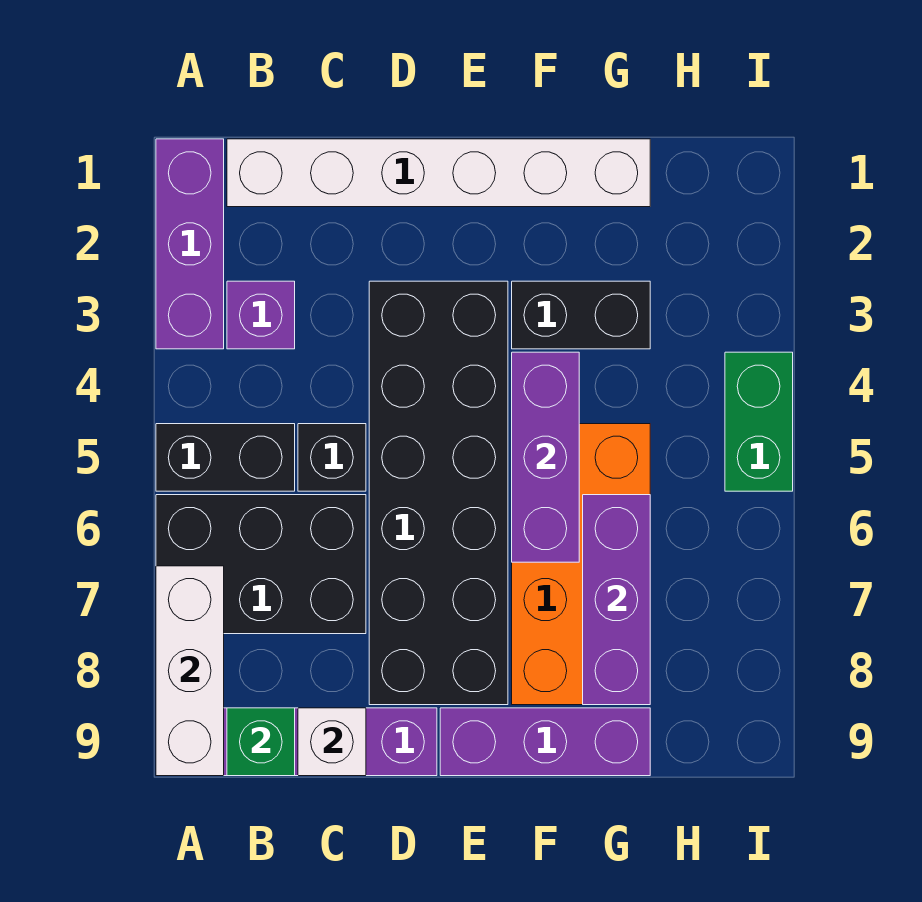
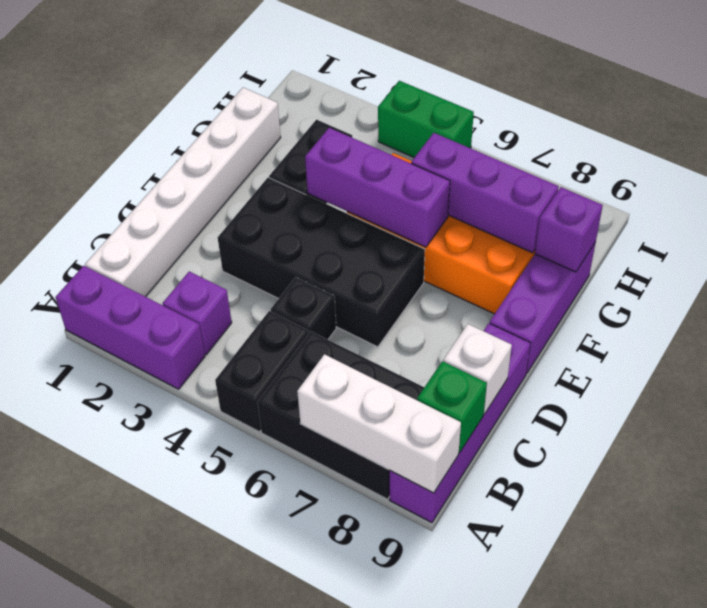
black brick A6:C7 level 1 -> black brick A6:B8 level 1
black brick D3:E8 level 1 -> black brick D3:E6 level 1
none -> purple brick G9 level 2

